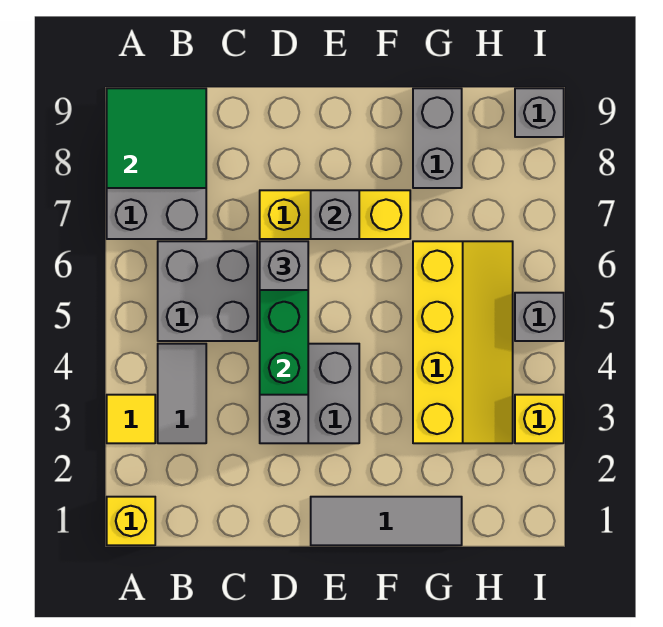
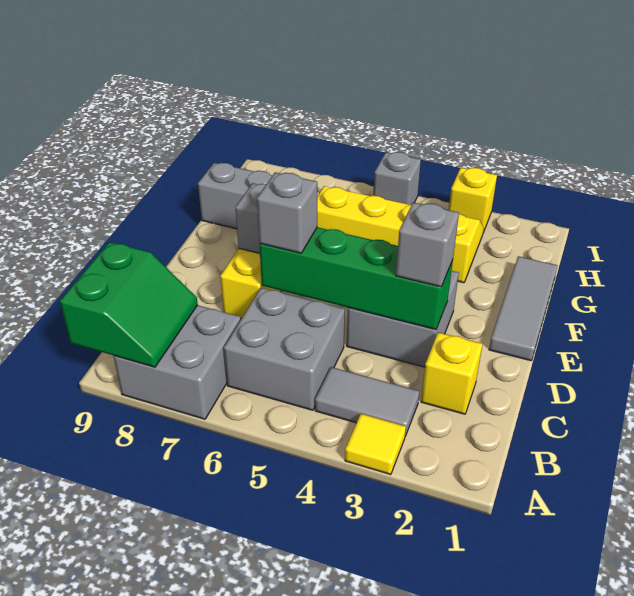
yellow brick A1 level 1 -> yellow brick C2 level 1
green tile A8:B9 level 2 -> green slope A8:B9 level 2 top 9
grey brick I9 level 1 -> none

